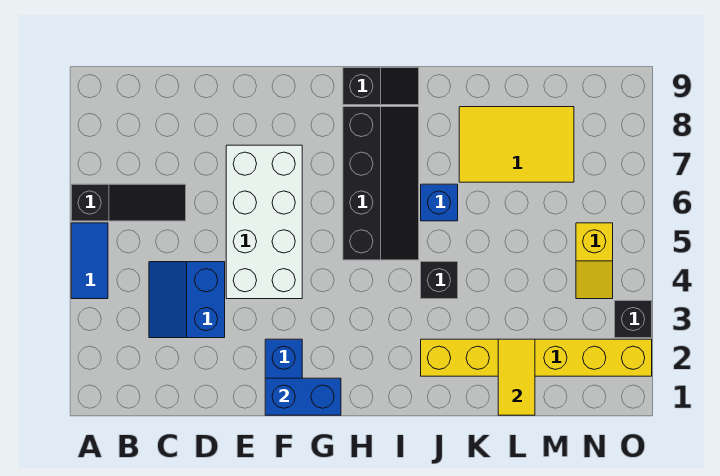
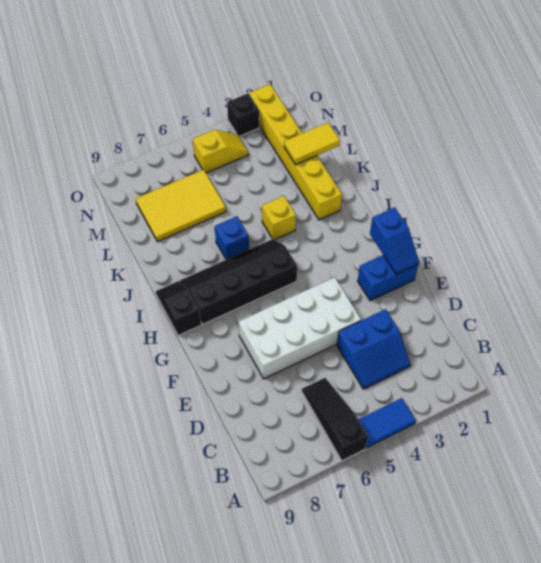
blue brick F1:G1 level 2 -> blue slope F1:G1 level 2 top G
black brick J4 level 1 -> yellow brick J4 level 1
yellow tile K7:M8 level 1 -> yellow tile L6:M8 level 1

